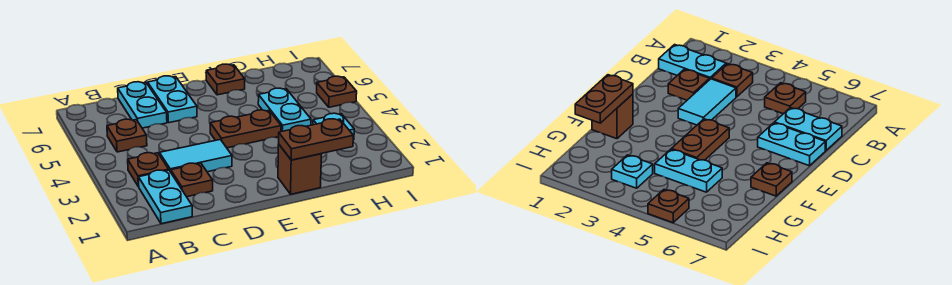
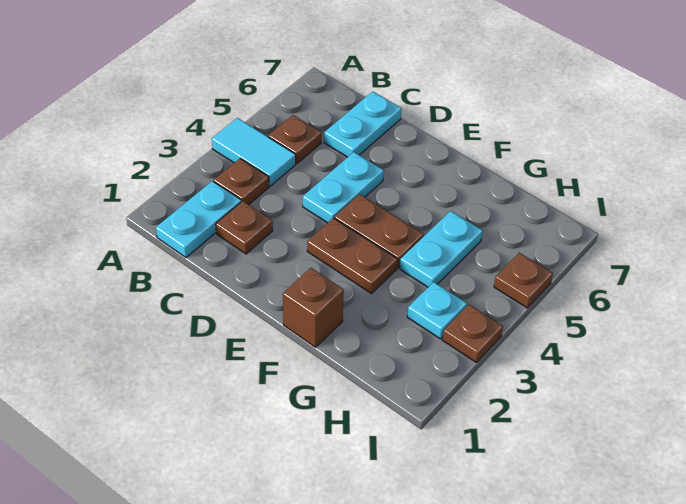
cyan tile C3:D3 level 1 -> cyan tile A4:B4 level 1
cyan plate D6:D7 level 1 -> cyan plate D4:D5 level 1
brown plate F1:G1 level 2 -> brown plate E3:F3 level 1
brown plate F7 level 1 -> brown plate I3 level 1

